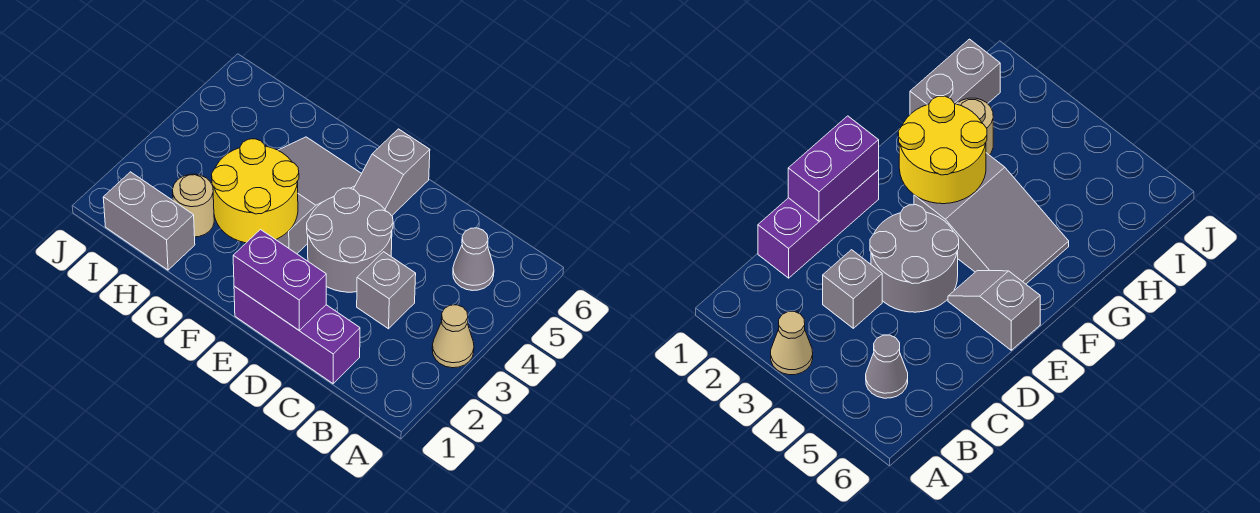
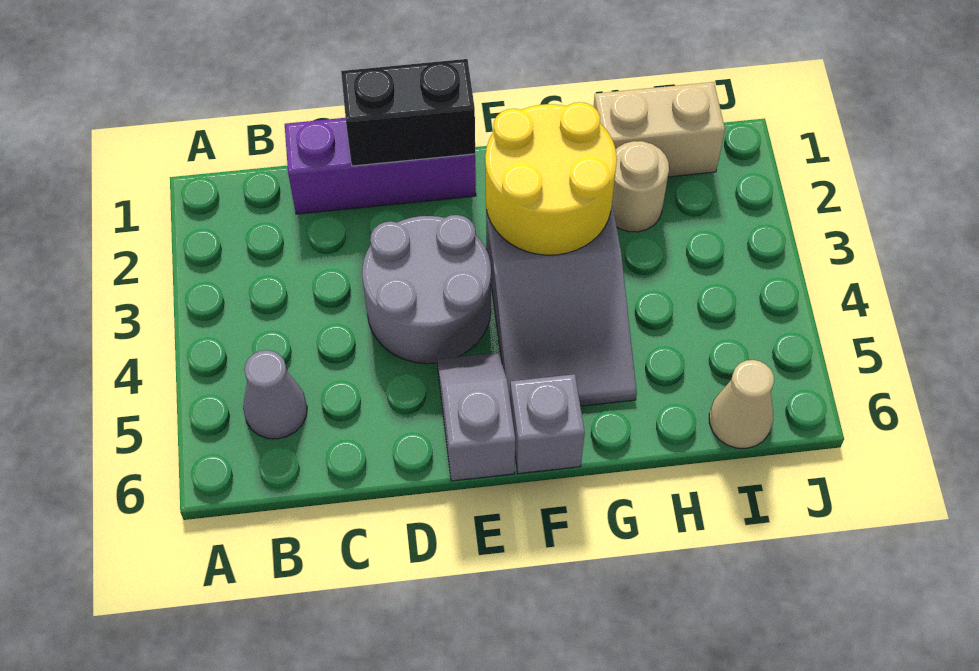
tan cone A3 level 1 -> tan cone I6 level 1
grey brick C3 level 1 -> grey brick F6 level 1
purple brick D1:E1 level 2 -> black brick D1:E1 level 2
grey brick H1:I1 level 1 -> tan brick H1:I1 level 1

